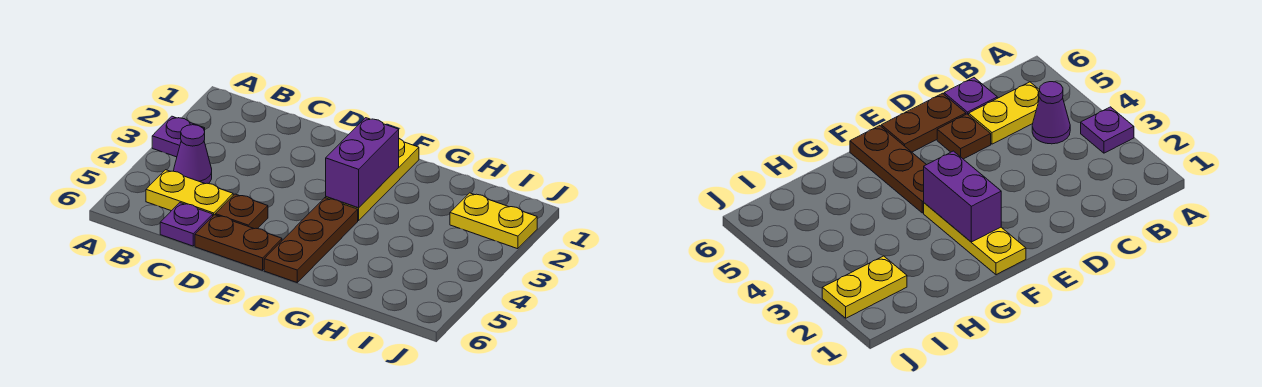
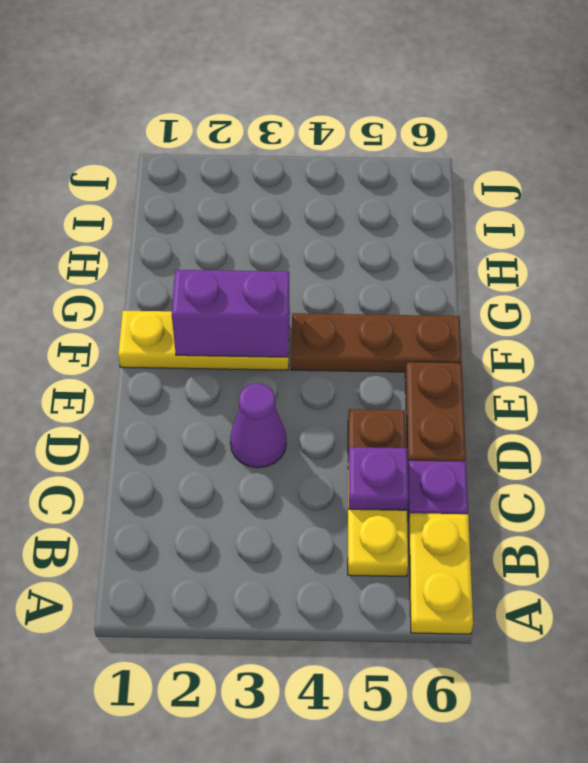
purple plate A3 level 1 -> purple plate C5 level 2
purple cone B4 level 1 -> purple cone D3 level 1
yellow plate I2:J2 level 1 -> yellow plate A6:B6 level 1

